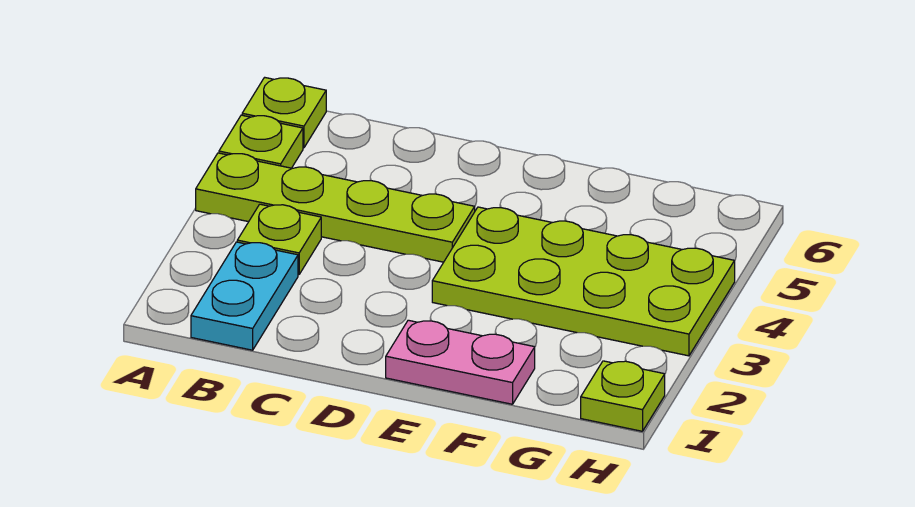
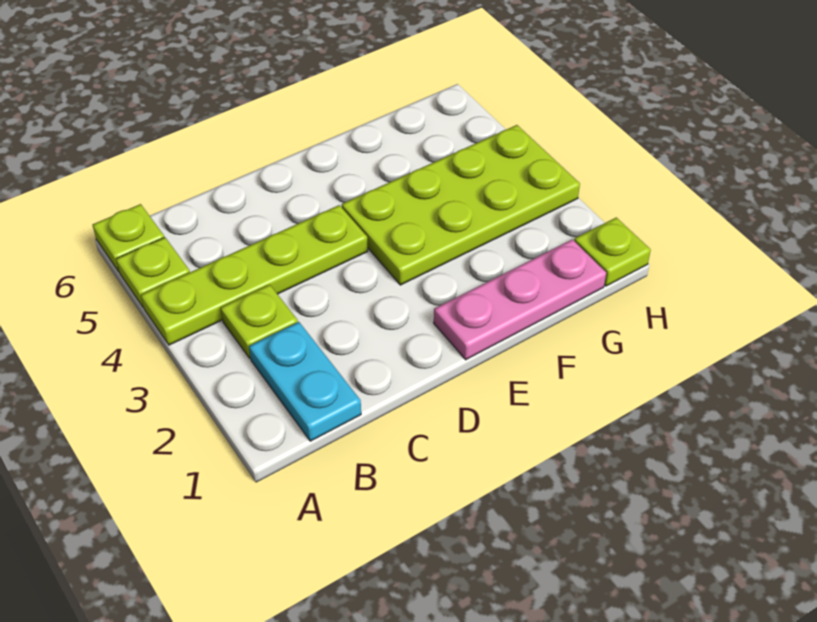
pink plate E1:F1 level 1 -> pink plate E1:G1 level 1

